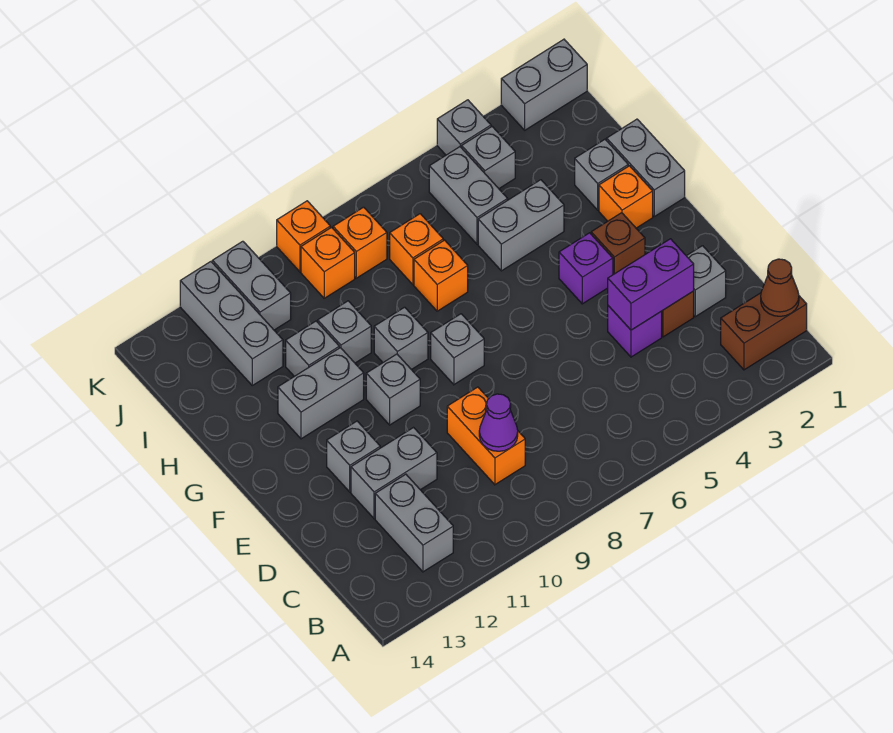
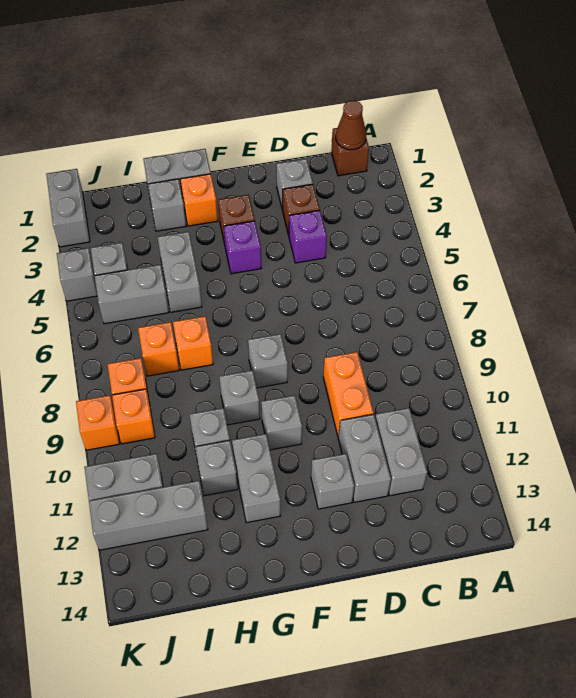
brown brick B1:B2 level 1 -> brown brick B1 level 1
grey brick B12:C12 level 1 -> grey brick C11:C12 level 1
orange brick C9:D9 level 1 -> orange brick D9:D10 level 1
purple cone C9 level 2 -> none
purple brick D3:D4 level 2 -> none

